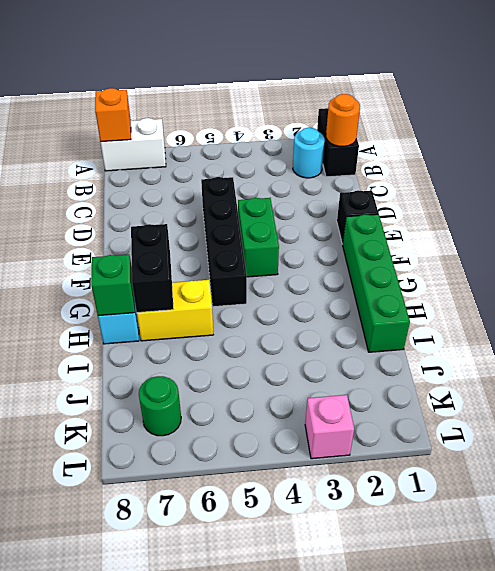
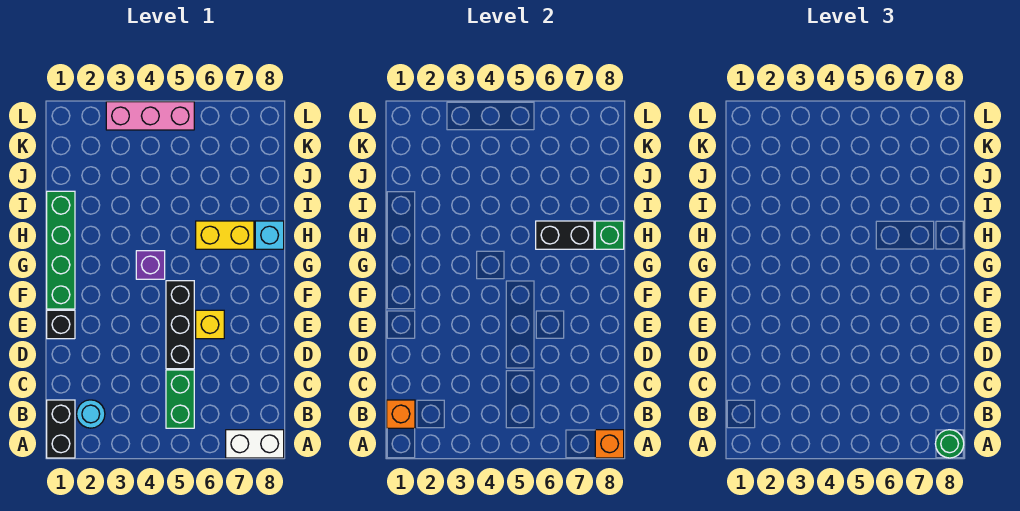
orange round brick B1 level 2 -> orange brick B1 level 2
black brick D5:G5 level 1 -> black brick D5:F5 level 1
green brick E4:F4 level 1 -> green brick B5:C5 level 1
none -> yellow brick E6 level 1
none -> purple brick G4 level 1
black brick G7:H7 level 2 -> black brick H6:H7 level 2
green round brick K7 level 1 -> green round brick A8 level 3
pink brick L3 level 1 -> pink brick L3:L5 level 1

